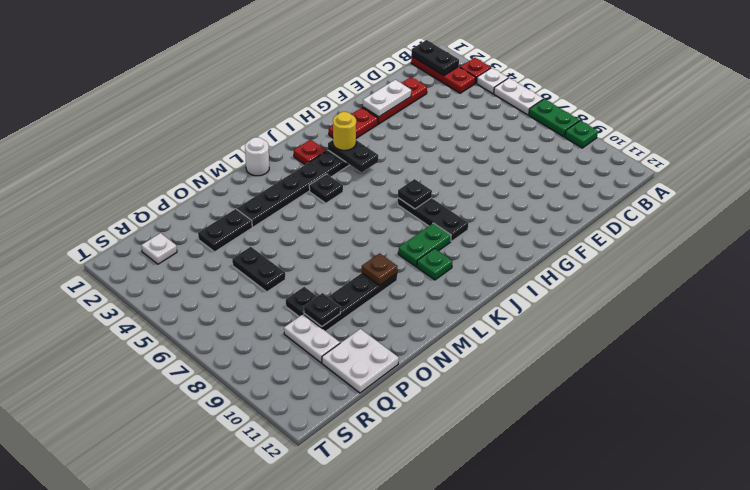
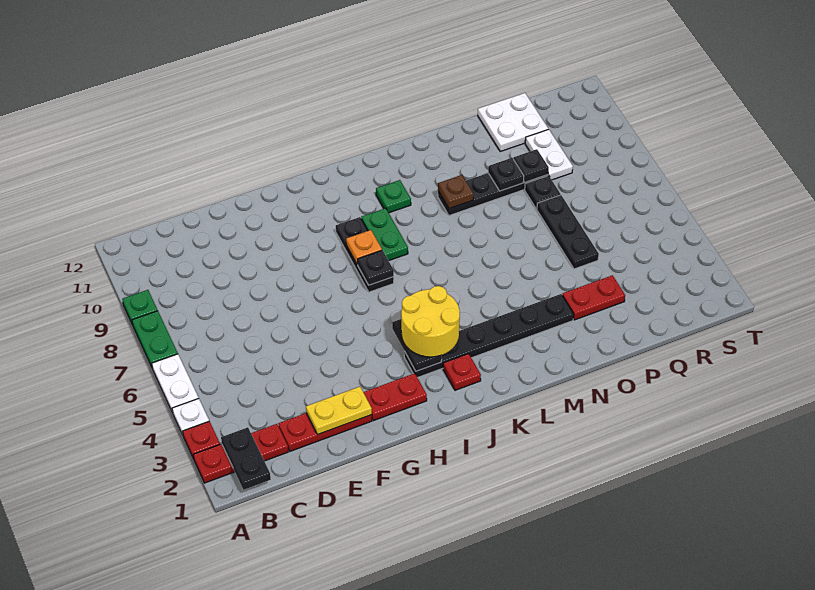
red plate B1:B3 level 1 -> red plate A2:C2 level 1
white plate E2:F2 level 2 -> yellow plate E2:F2 level 2
yellow round brick I3 level 3 -> yellow round brick I3:J4 level 3
none -> orange plate I8 level 2
green plate J9:K9 level 1 -> green plate J8:J9 level 1
black plate K4 level 1 -> black plate O9 level 2
white round brick L1 level 1 -> none
black plate O3:P3 level 1 -> red plate O3:P3 level 1
black plate P5:P6 level 1 -> black plate P5:P7 level 1
white plate R2 level 1 -> none

